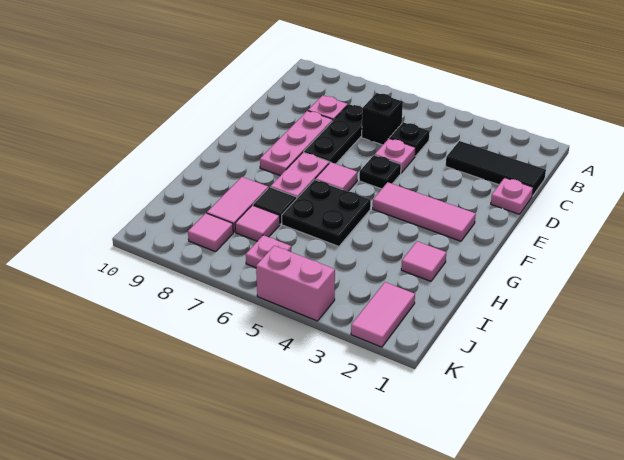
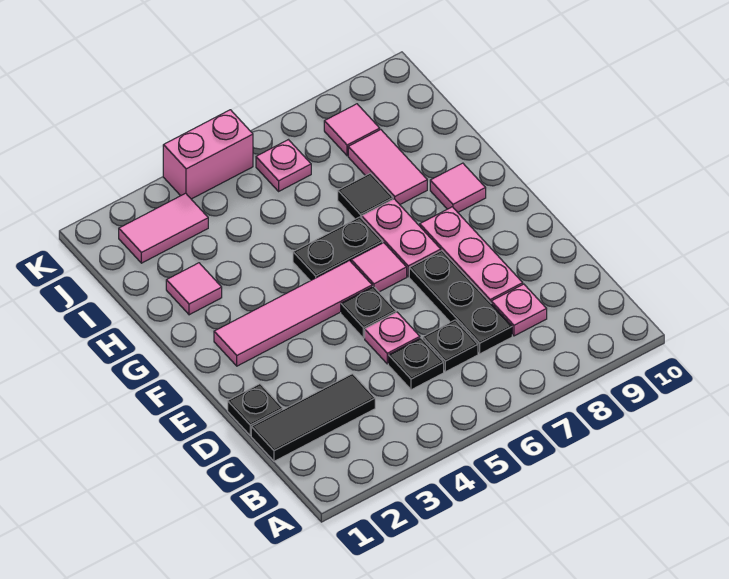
black brick C6 level 1 -> black plate C6 level 1
pink plate D1 level 1 -> black plate D1 level 1
pink tile F2:F4 level 1 -> pink tile F2:F5 level 1
black plate G5:H6 level 1 -> black plate G5:G6 level 1
pink tile I7 level 1 -> pink tile G9 level 1
pink tile J2:K2 level 1 -> pink tile J2:J3 level 1

